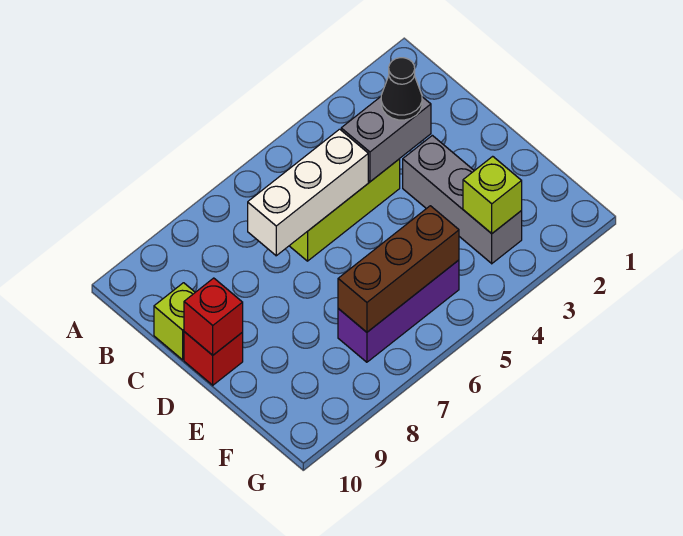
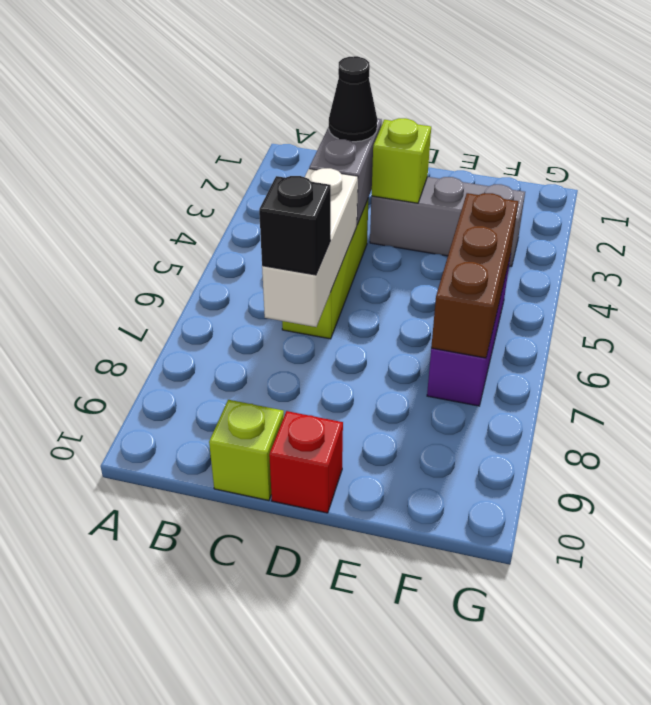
none -> black brick C7 level 3
red brick D10 level 2 -> none
lime brick F3 level 2 -> lime brick D3 level 2

